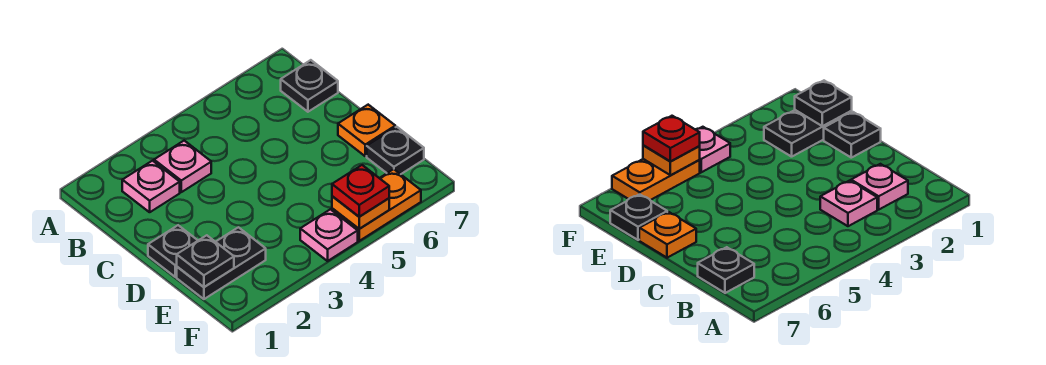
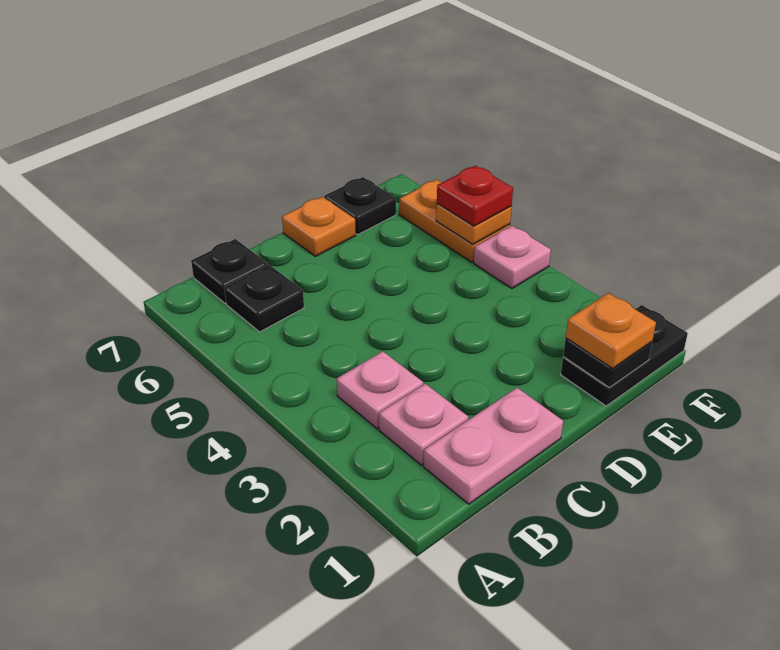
none -> pink plate B1:C1 level 1
black plate D1 level 1 -> black plate B6 level 1
black plate E1:E2 level 1 -> black plate E1:F1 level 1
none -> orange plate E1 level 3

